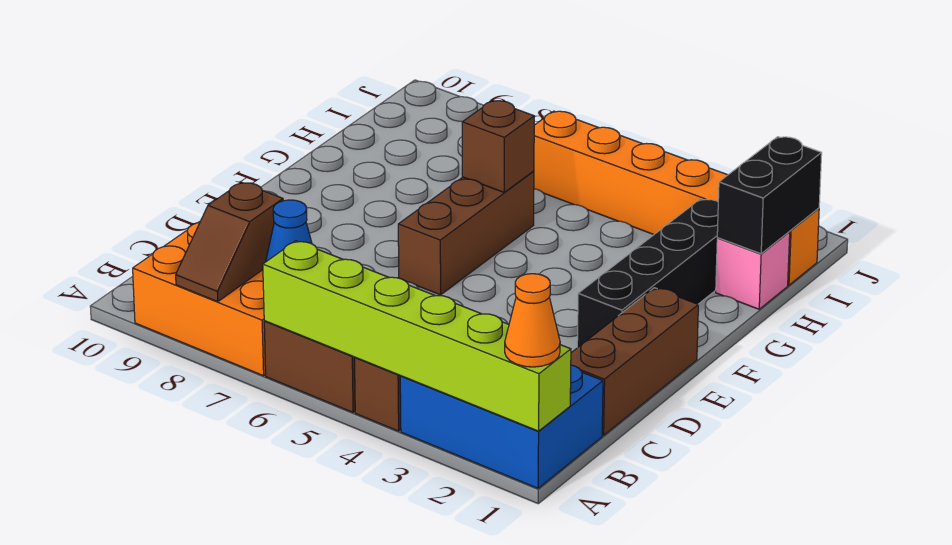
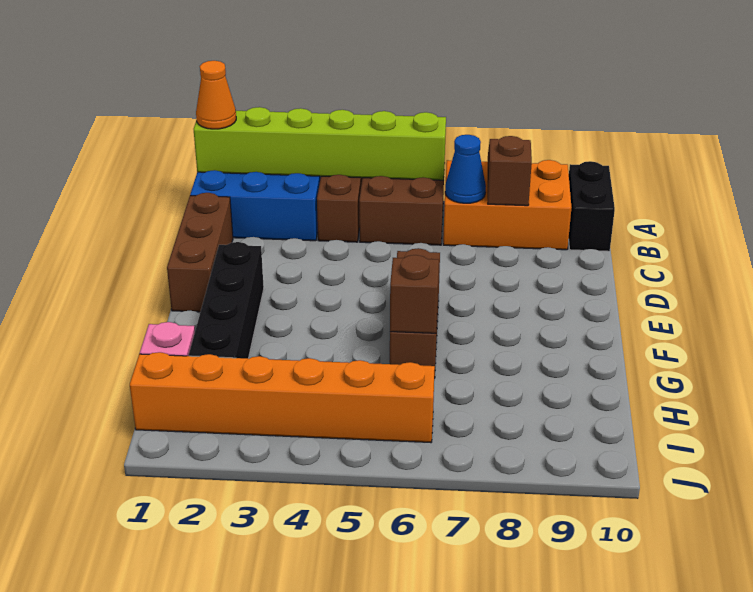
black brick H1:I1 level 2 -> black brick A10:B10 level 1

